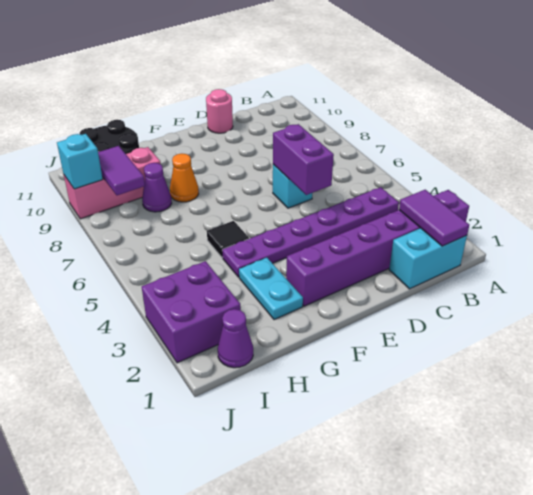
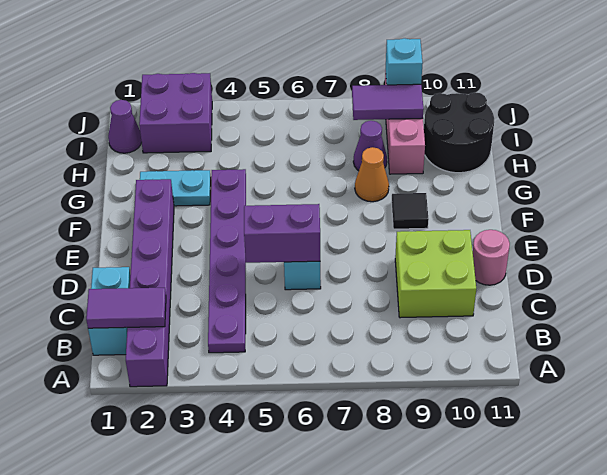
none -> lime brick C9:D10 level 1
black tile G5 level 1 -> black tile F9 level 1

